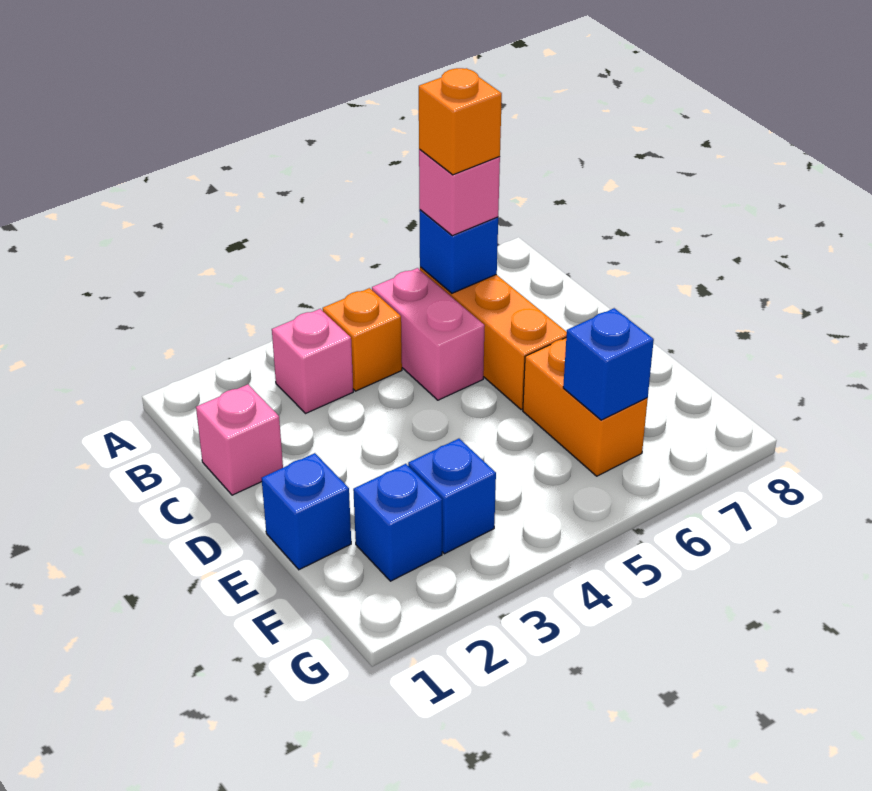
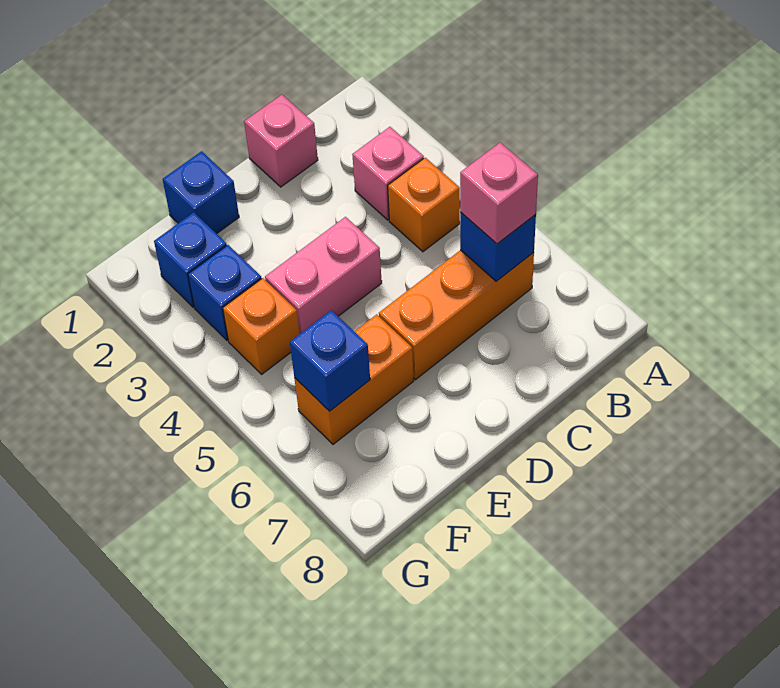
pink brick B5:C5 level 1 -> pink brick D4:E4 level 1
orange brick B6 level 4 -> orange brick F4 level 1

